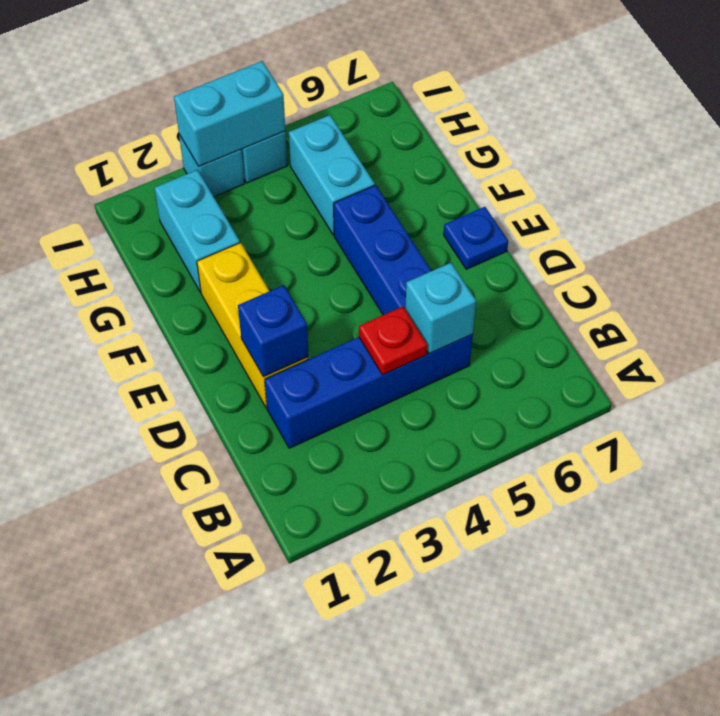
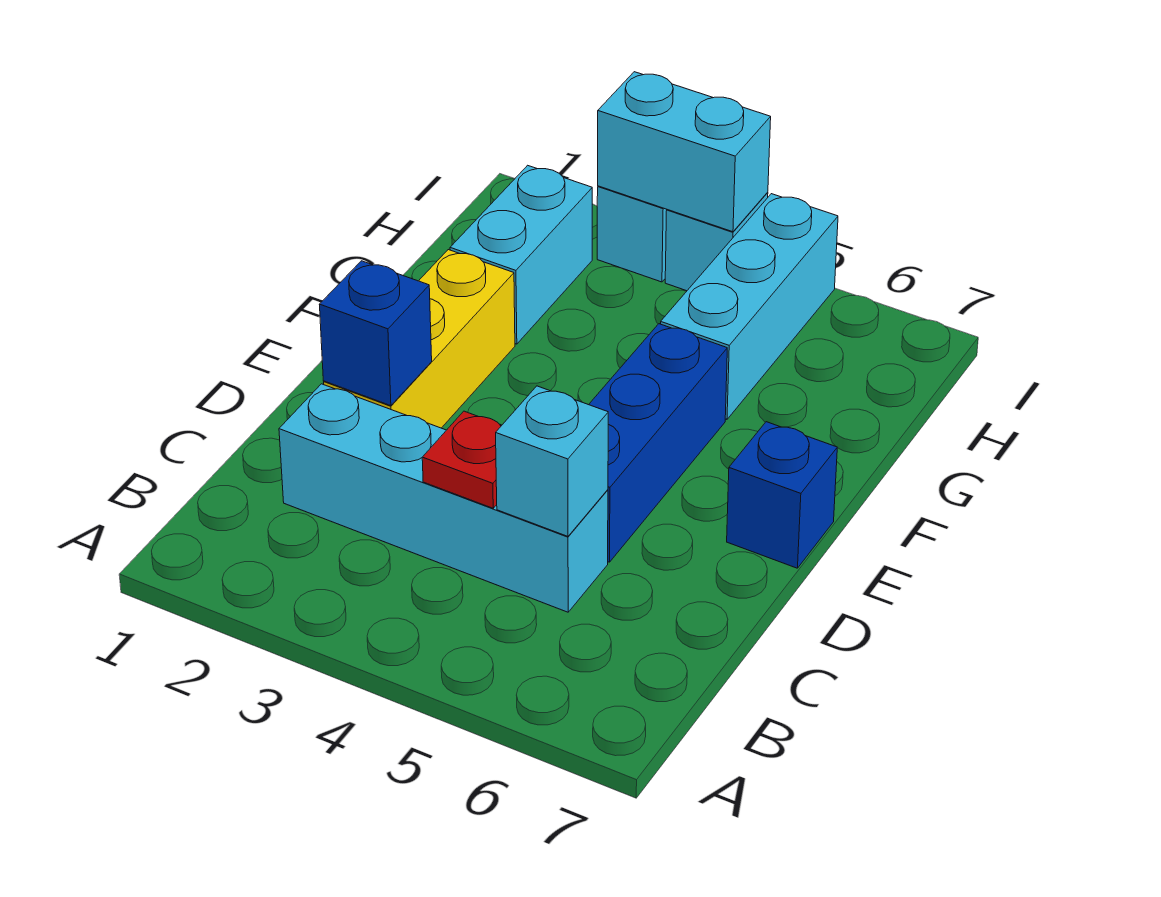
blue brick C2:C5 level 1 -> cyan brick C2:C5 level 1
blue plate E7 level 1 -> blue brick E7 level 1
cyan brick G5:H5 level 1 -> cyan brick G5:I5 level 1

